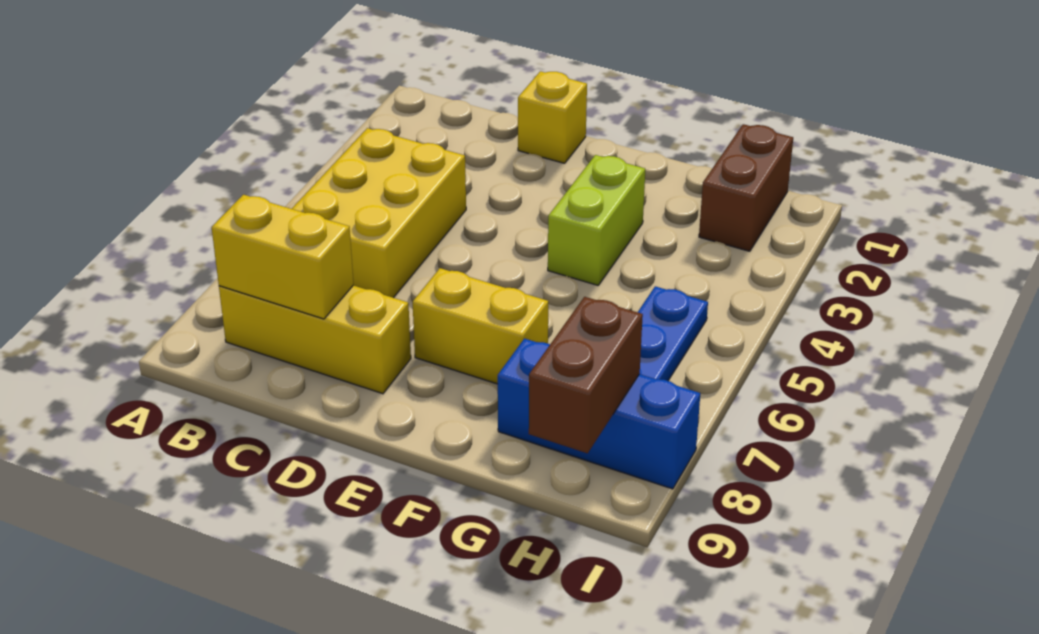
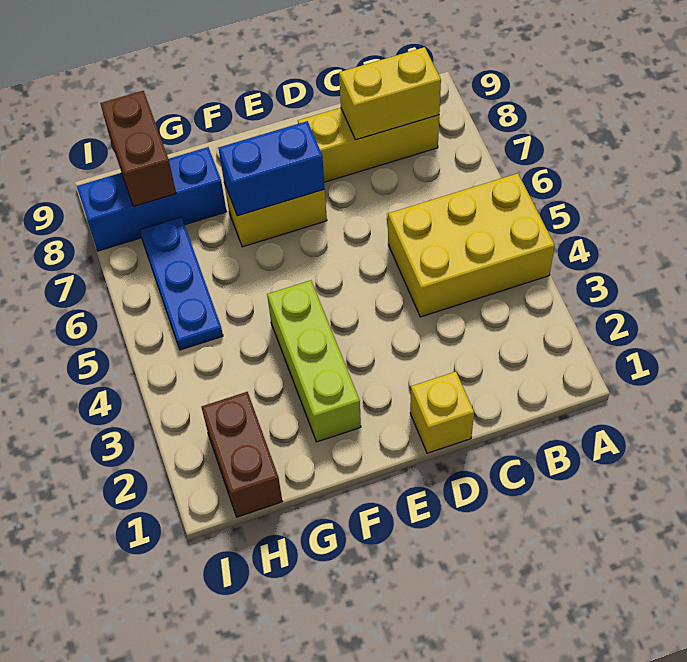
yellow brick B4:C6 level 1 -> yellow brick A4:C5 level 1
none -> blue brick E7:F7 level 2
lime brick F3:F4 level 1 -> lime brick F2:F4 level 1

